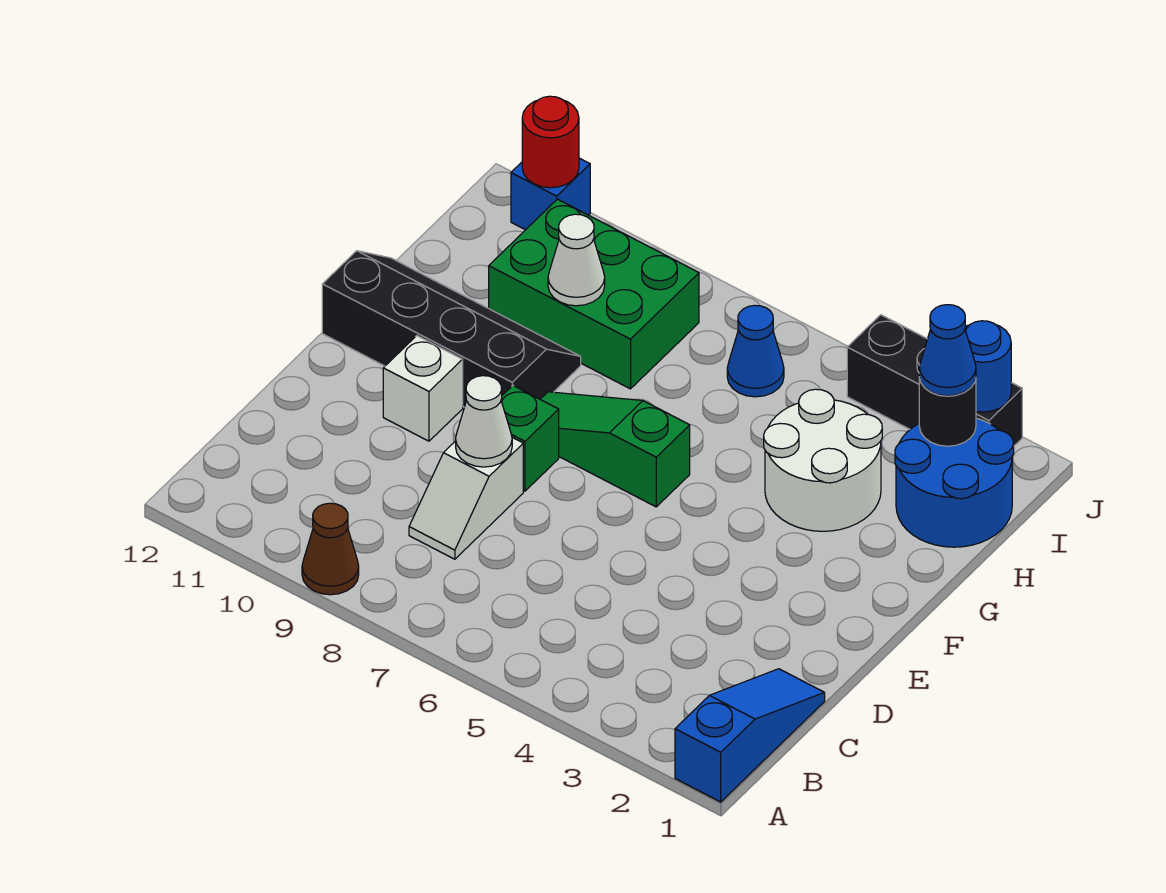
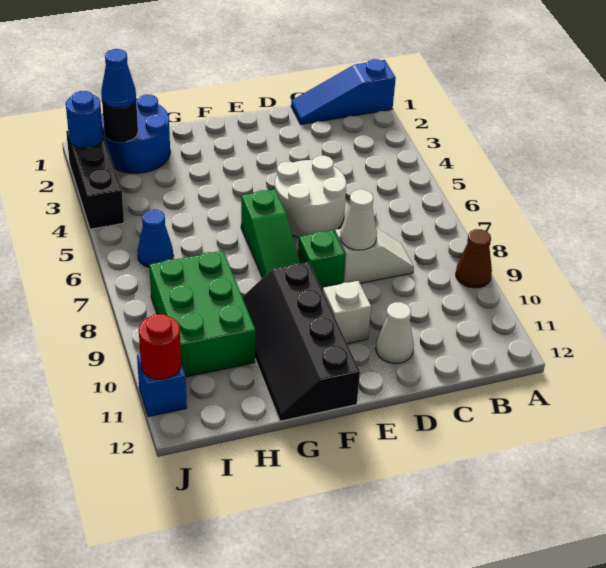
white round brick G3:H4 level 1 -> white round brick D5:E6 level 1
white cone H9 level 2 -> white cone D11 level 1

